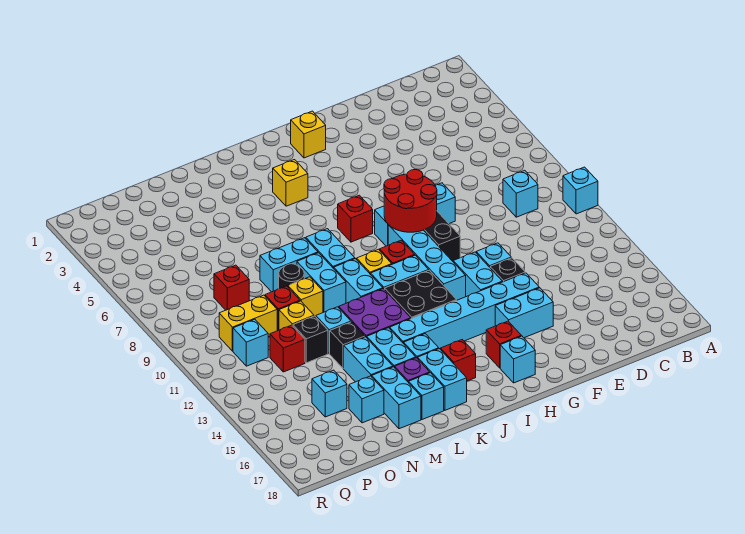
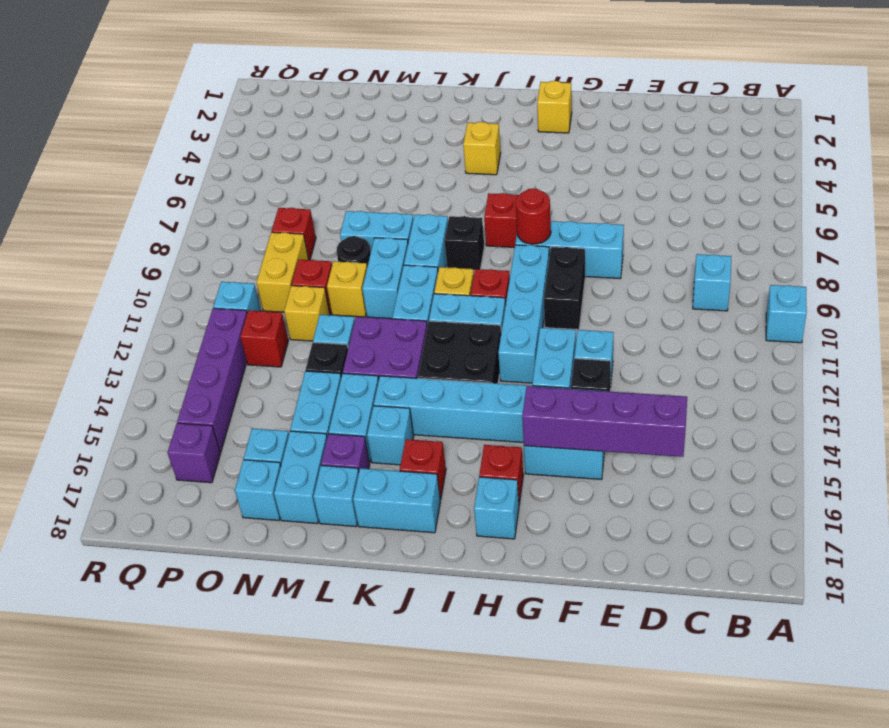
none -> purple brick D15:G15 level 2
red round brick G8:H9 level 2 -> red round brick H8 level 2
cyan brick K16:K17 level 1 -> cyan brick J17:K17 level 1
black brick N12 level 1 -> black brick J8 level 1
yellow brick O10:P10 level 1 -> yellow brick O9:O10 level 1
cyan brick O15 level 1 -> cyan brick N17 level 1
none -> purple brick P12:P15 level 1
none -> purple brick P16 level 1

